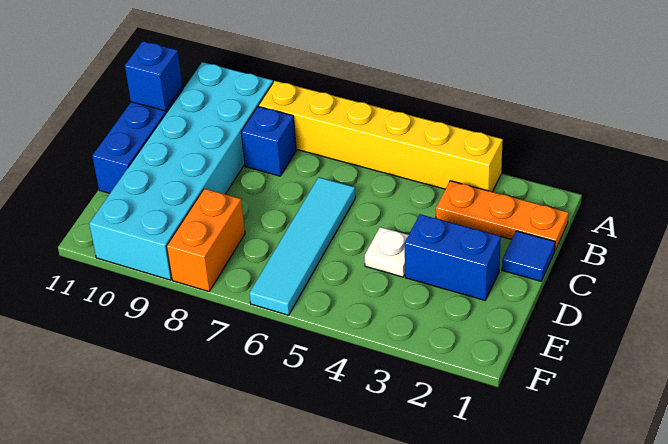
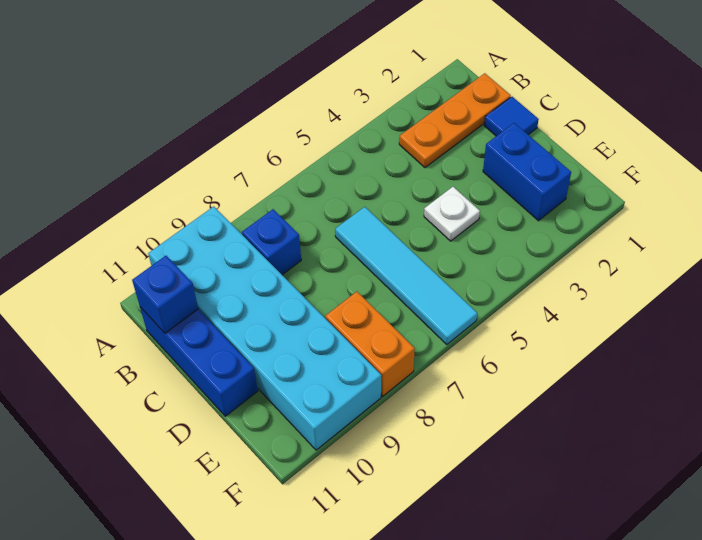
yellow brick A3:A8 level 1 -> none
blue brick D2:D3 level 1 -> blue brick D2:E2 level 1

